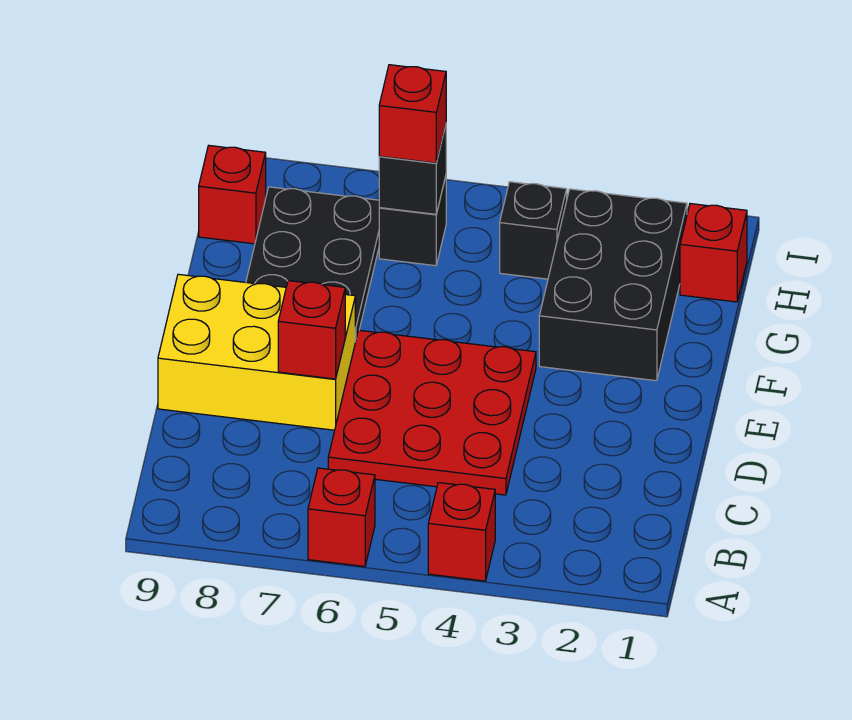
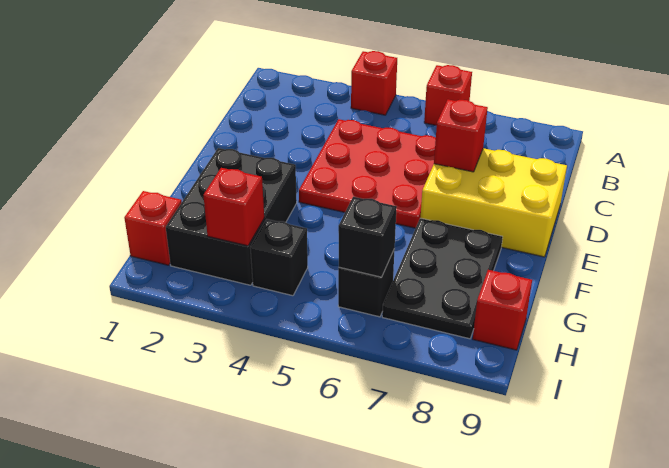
red brick H6 level 3 -> red brick H3 level 2

